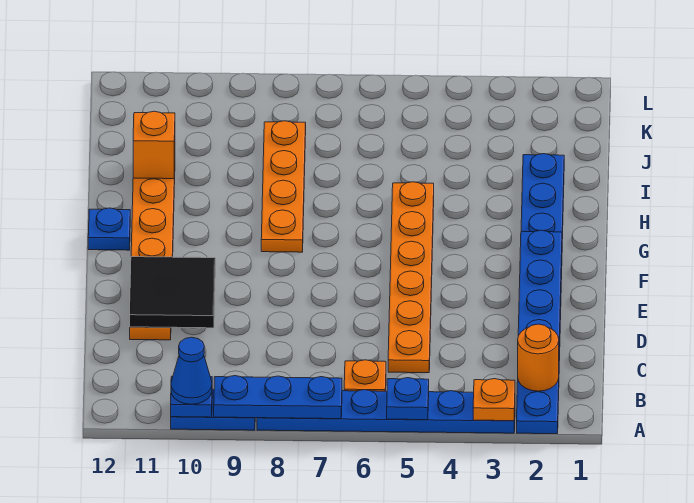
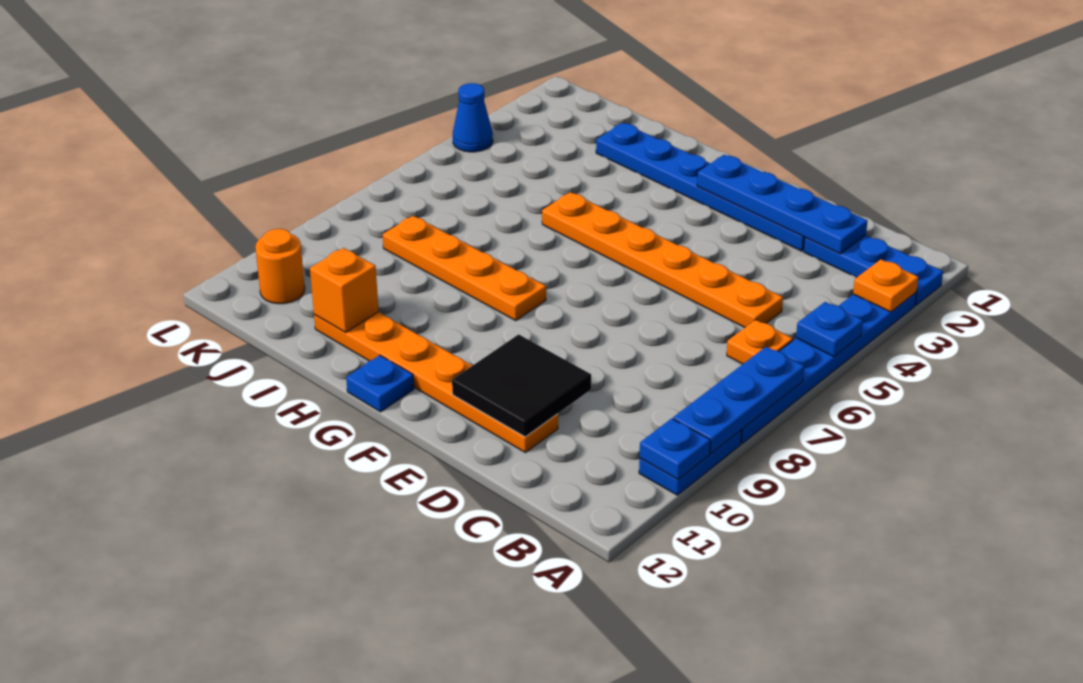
blue cone A10 level 3 -> blue cone L4 level 1
orange round brick B2 level 2 -> orange round brick K11 level 1

